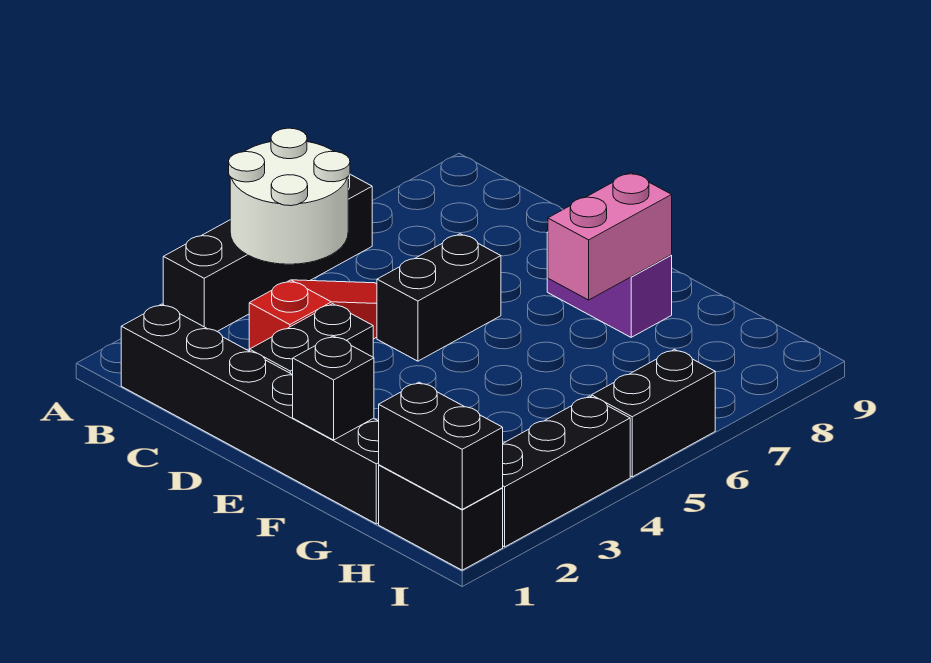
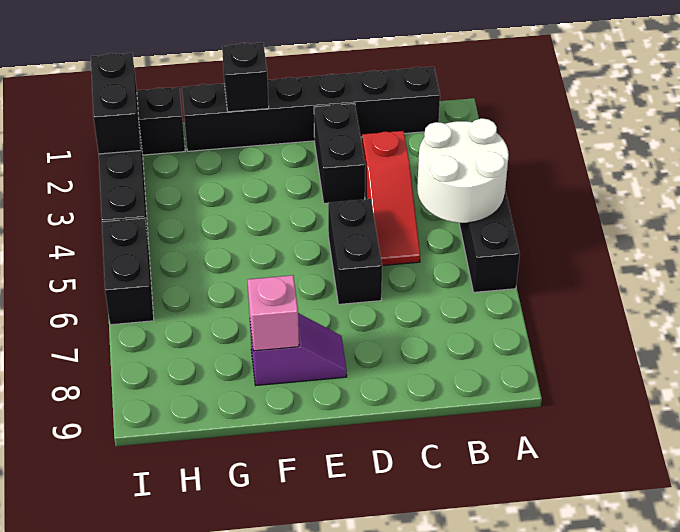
purple brick E8:F8 level 1 -> purple slope E8:F8 level 1 top F
pink brick F7:F8 level 2 -> pink brick F8 level 2
black brick H1:I1 level 2 -> black brick I1:I2 level 2

